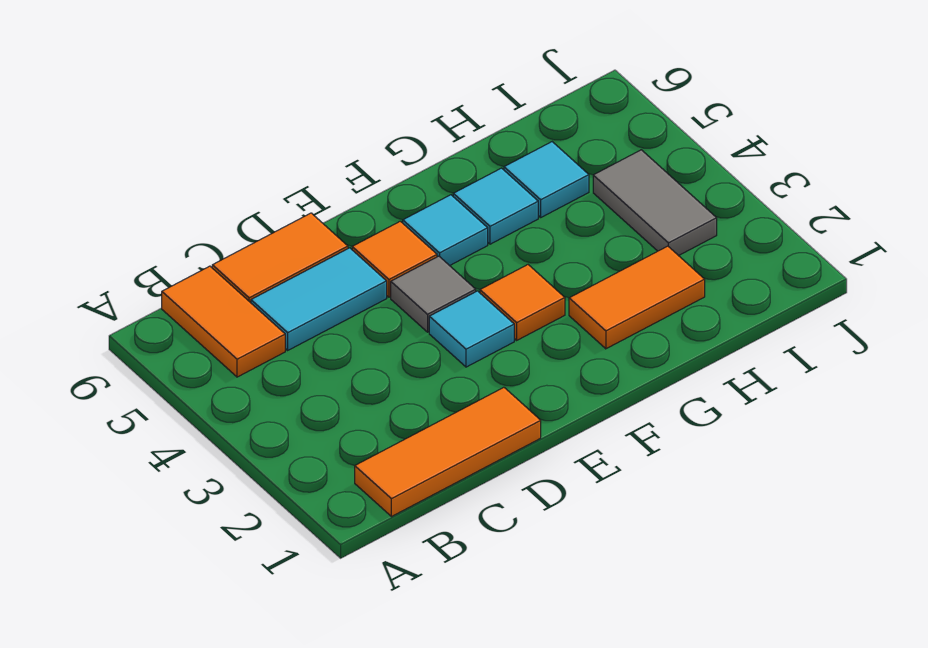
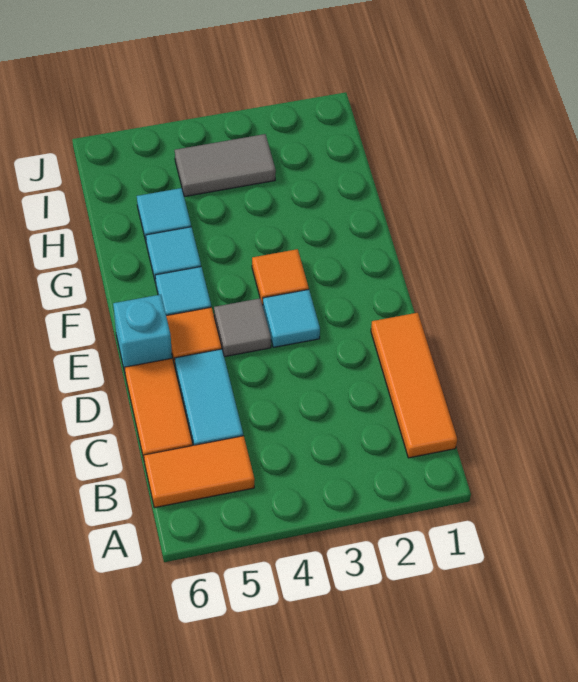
none -> cyan brick E6 level 1
orange tile G2:H2 level 1 -> none

